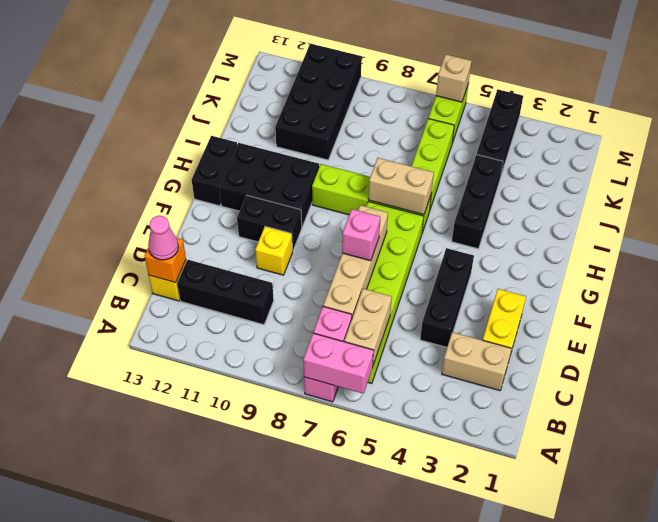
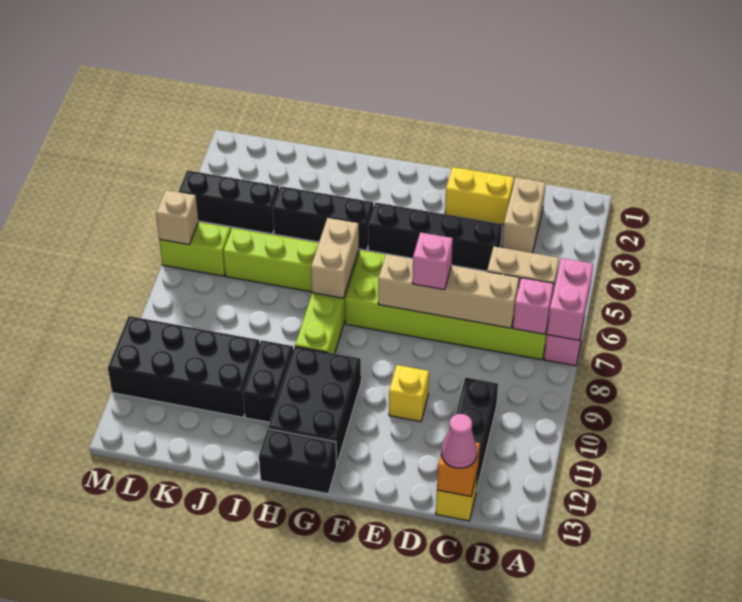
black brick D4:F4 level 1 -> black brick D4:G4 level 1
black brick F10:F11 level 1 -> black brick I10:I11 level 1

